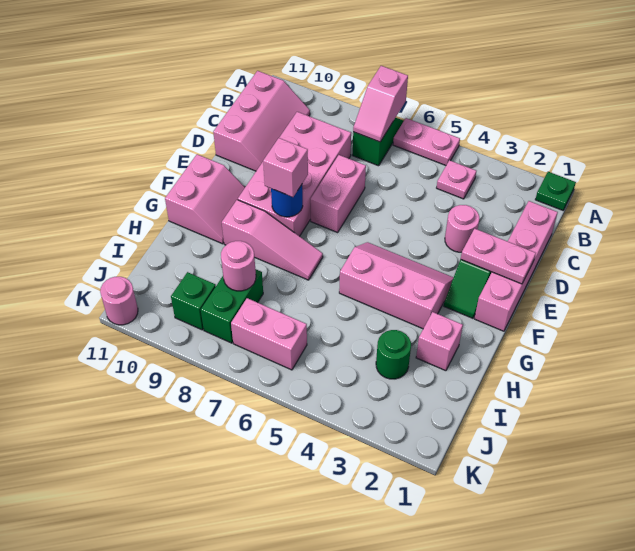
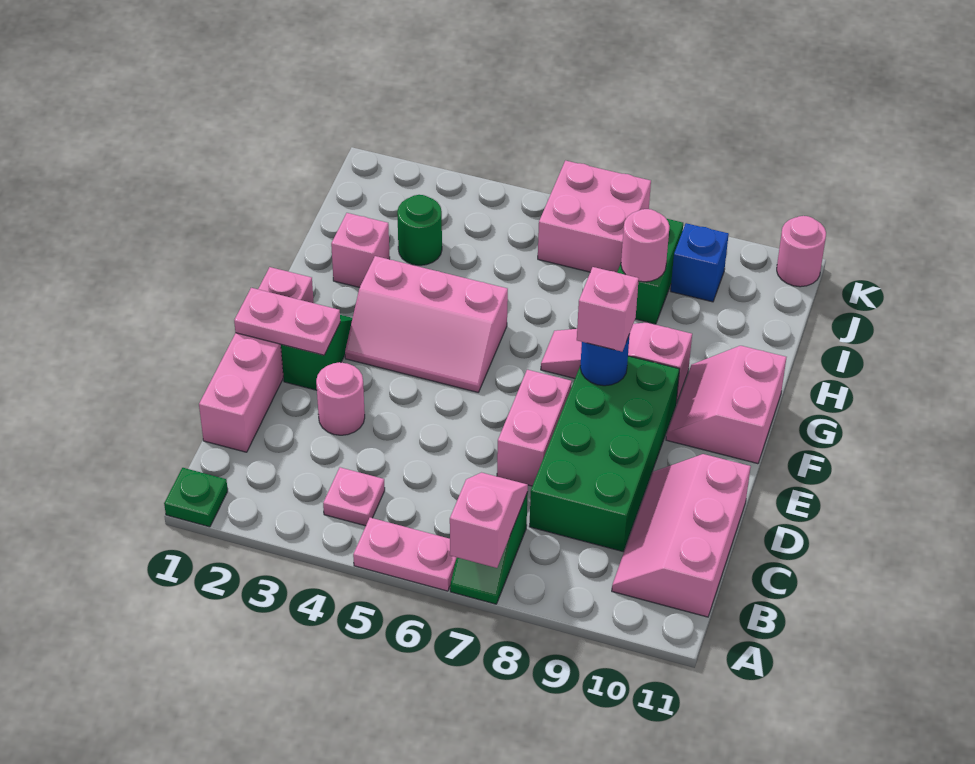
pink brick C8:F9 level 1 -> green brick C8:F9 level 1
pink brick J6:J7 level 1 -> pink brick J6:K7 level 1
green brick J9 level 1 -> blue brick J9 level 1

